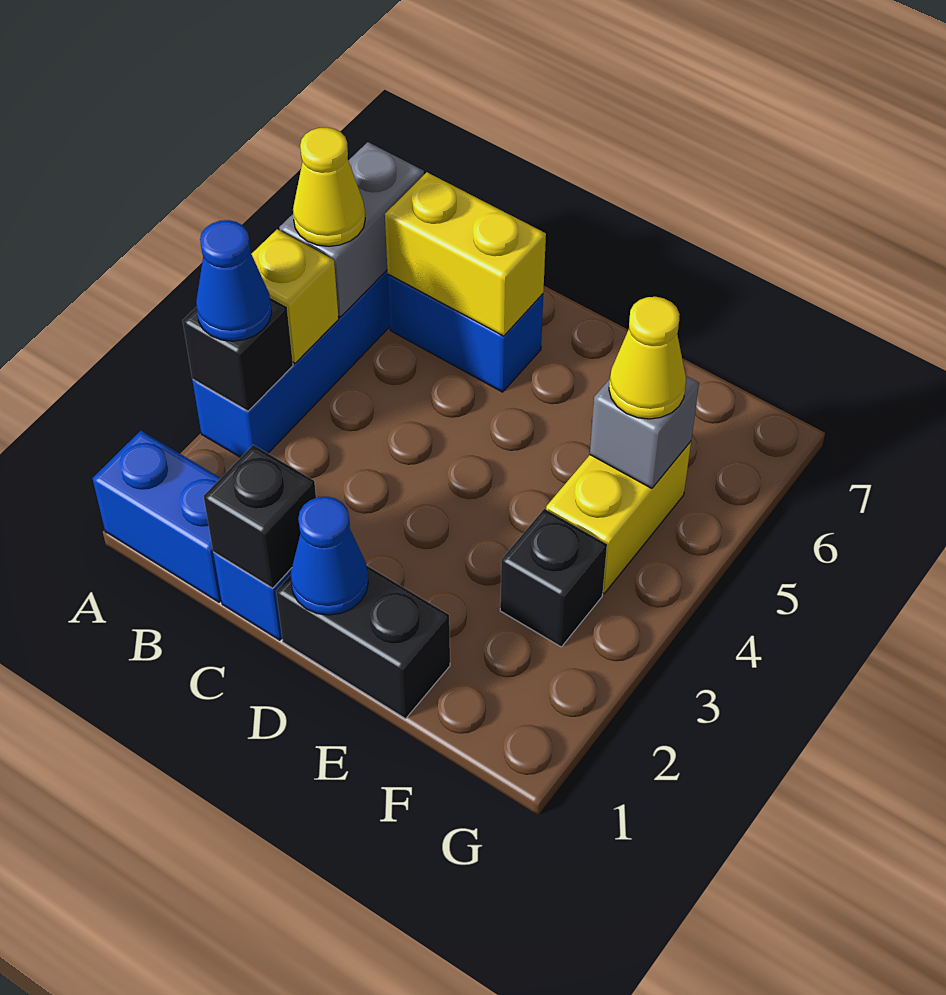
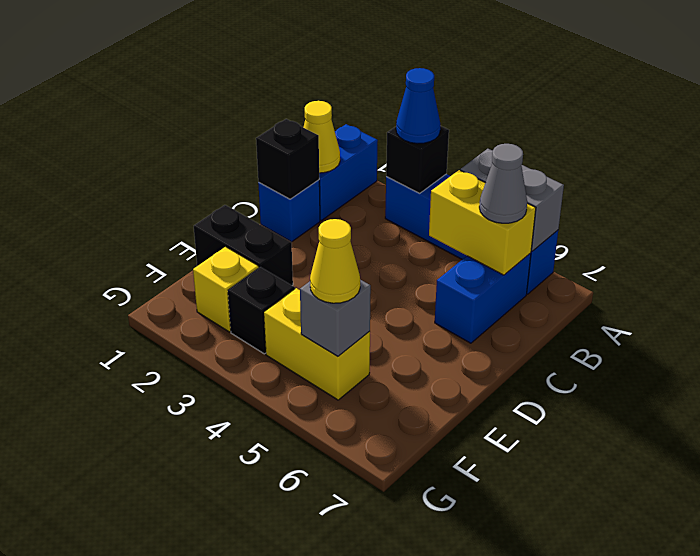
yellow brick A4 level 2 -> yellow brick F2 level 1
yellow cone A5 level 3 -> yellow cone B1 level 2
yellow brick B6:C6 level 2 -> yellow brick B5:B6 level 2
none -> grey cone B6 level 3
black brick D1:E1 level 1 -> black brick E1:E2 level 1
blue cone D1 level 2 -> none

